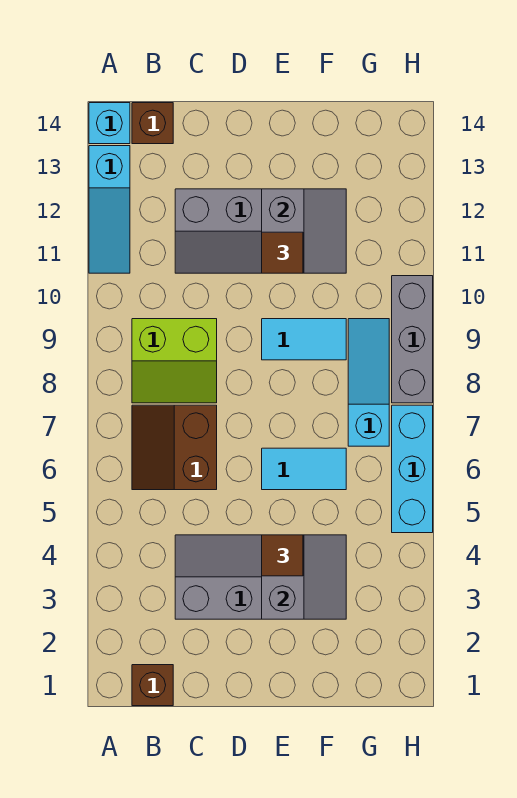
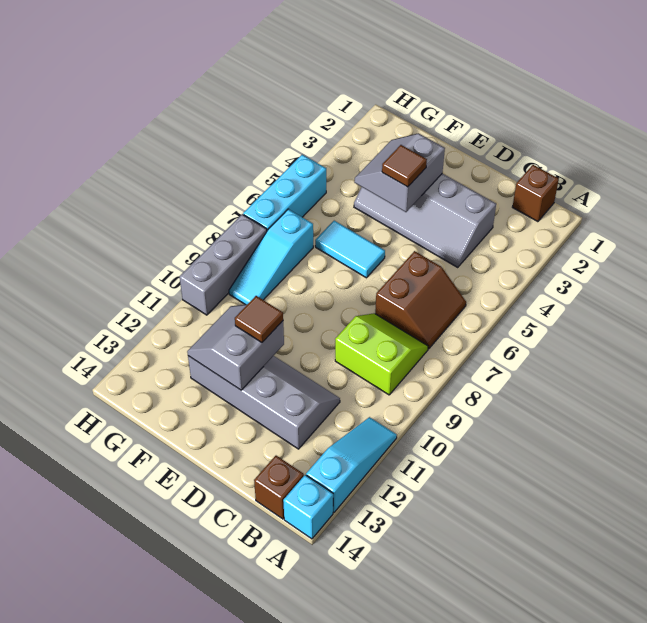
cyan tile E9:F9 level 1 -> none

